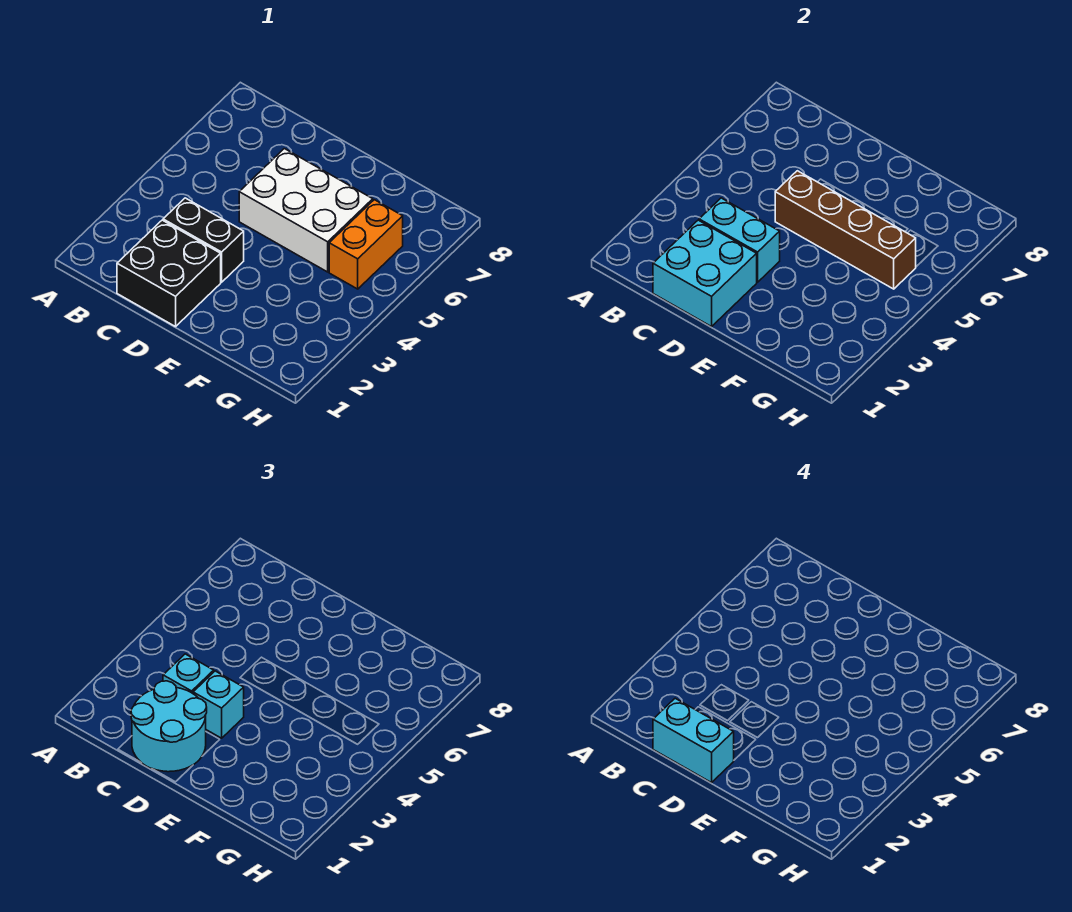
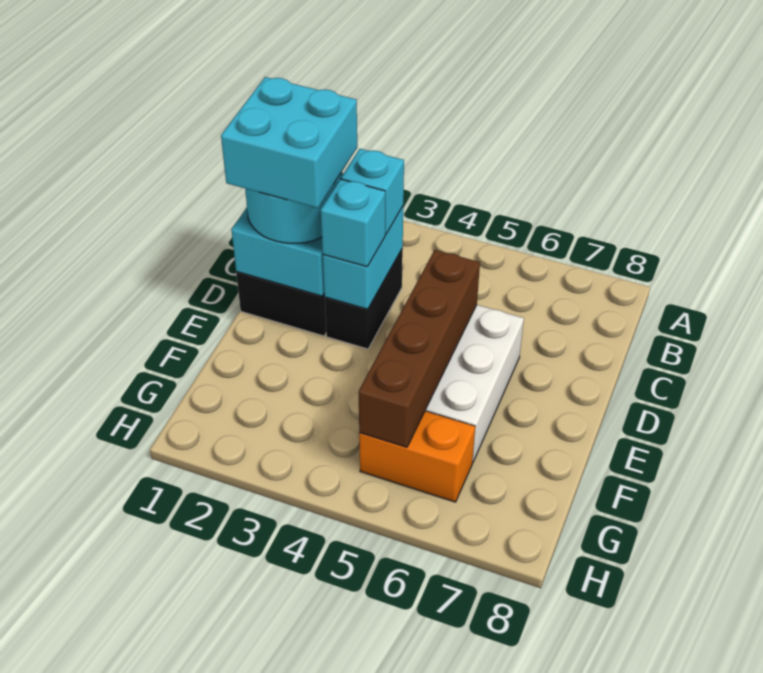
cyan brick C1:D1 level 4 -> cyan brick C1:D2 level 4

